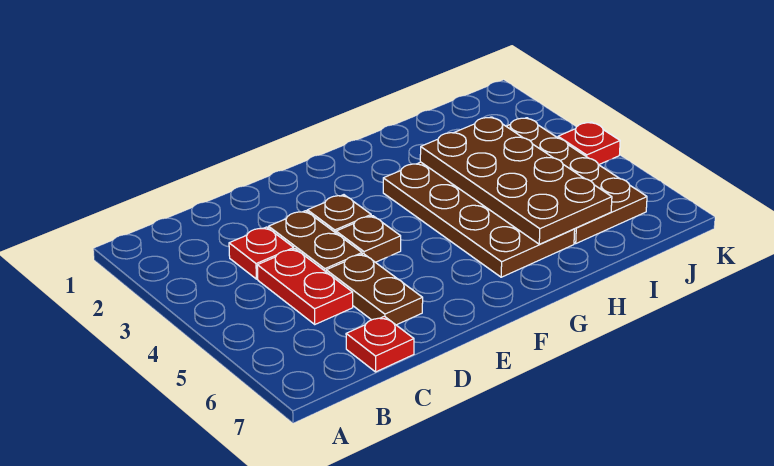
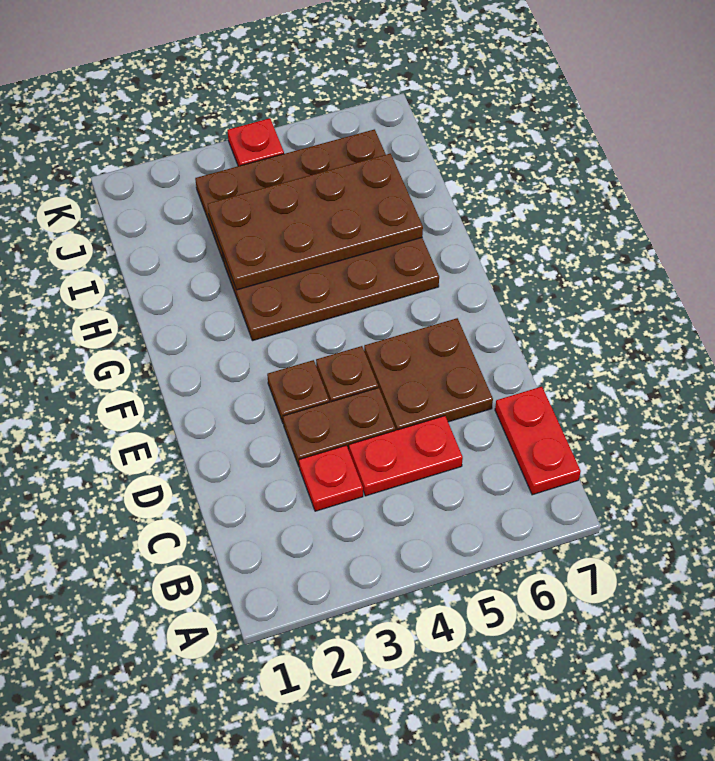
red plate C7 level 1 -> red plate B7:C7 level 1
brown plate D5:D6 level 1 -> brown plate D5:E6 level 1

